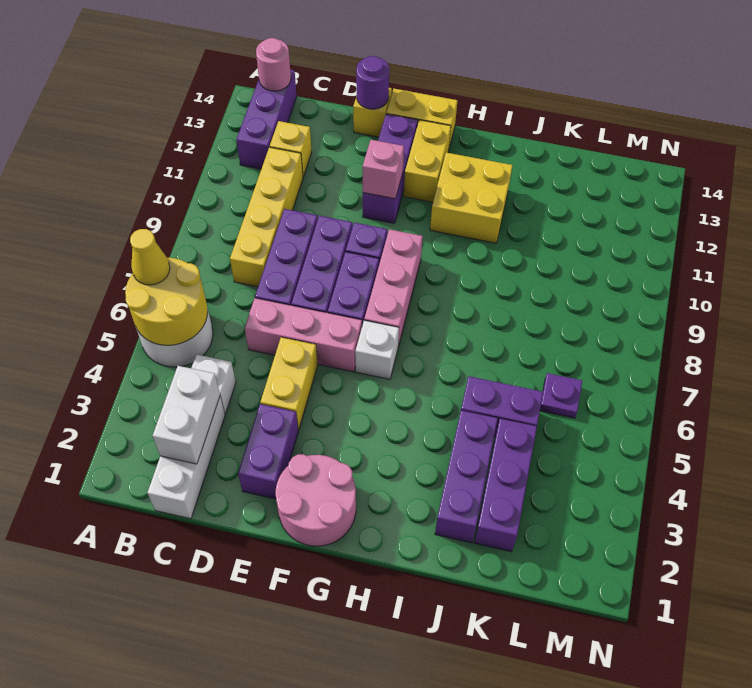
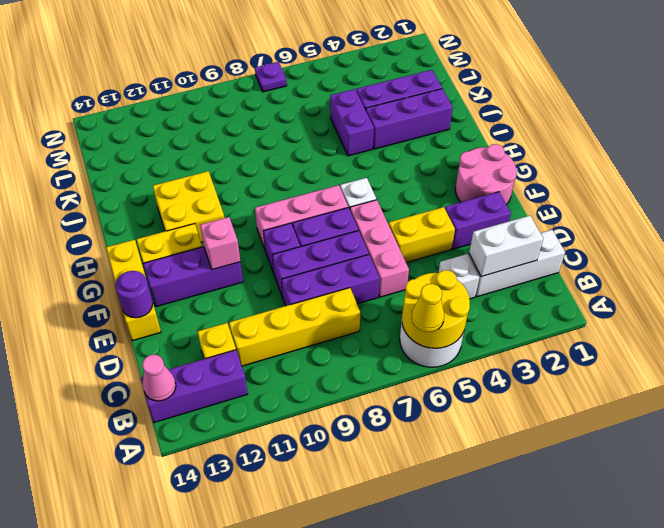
pink round brick B14 level 2 -> pink cone B14 level 2
purple plate L6 level 1 -> purple plate N7 level 1

